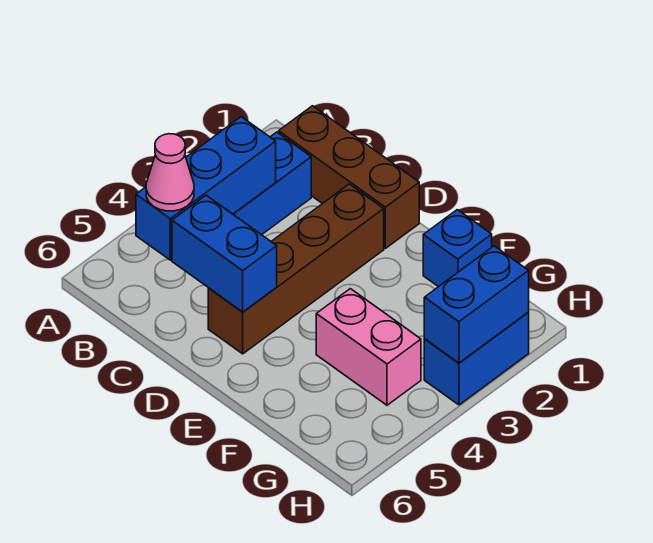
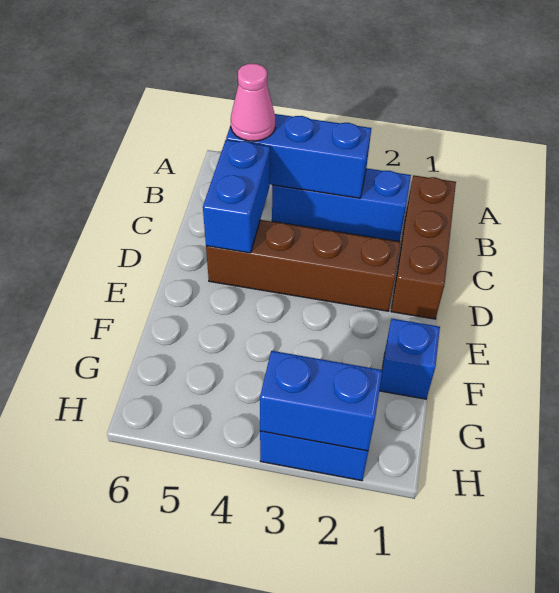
pink brick F4:G4 level 1 -> none

